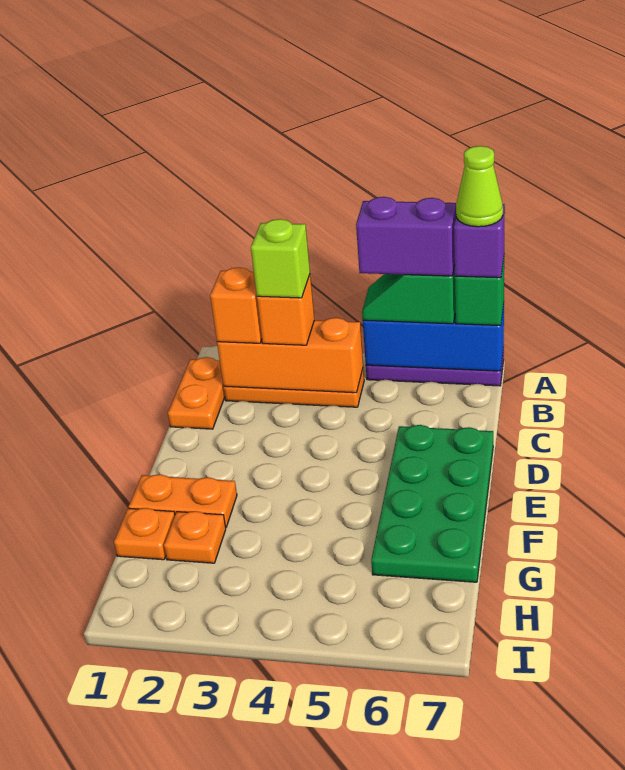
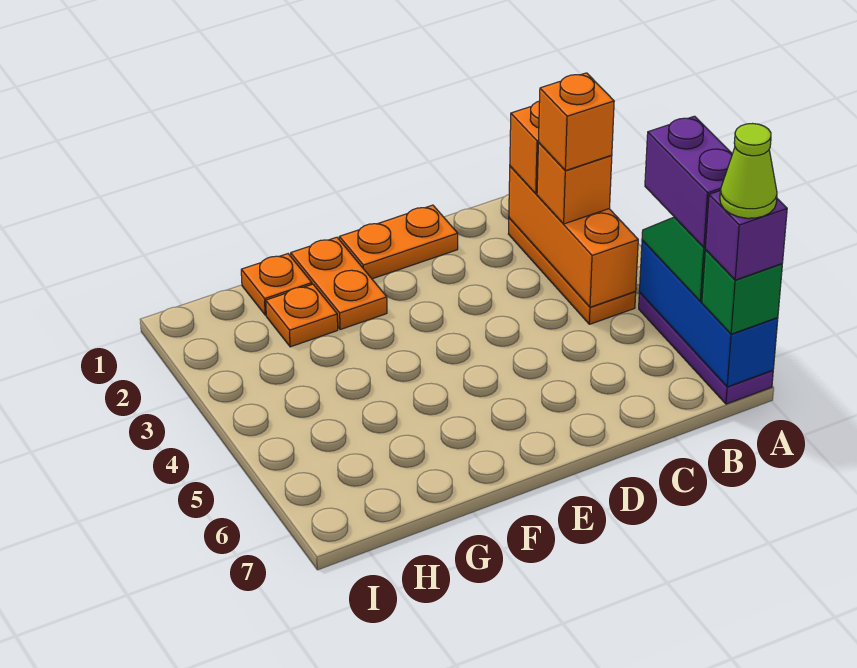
orange plate B1:C1 level 1 -> orange plate D1:E1 level 1
lime brick B3 level 4 -> orange brick B3 level 4
green plate D6:G7 level 1 -> none

